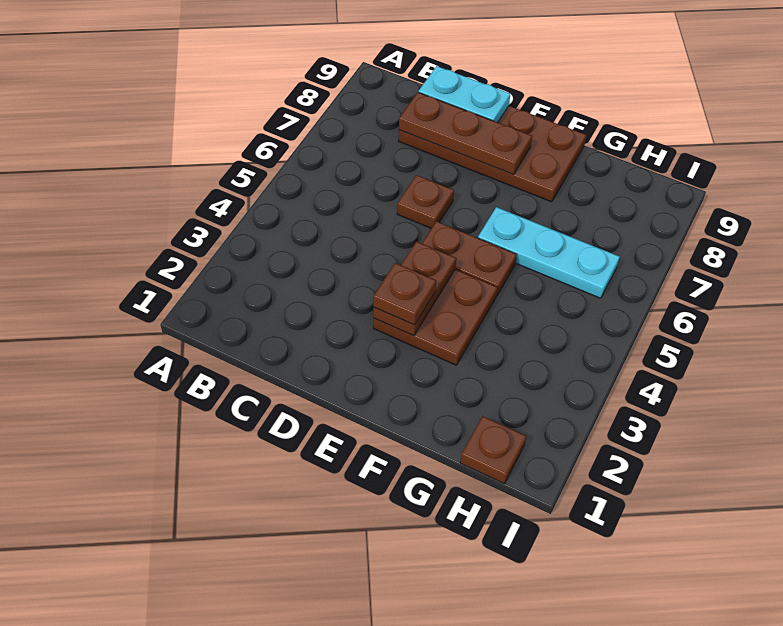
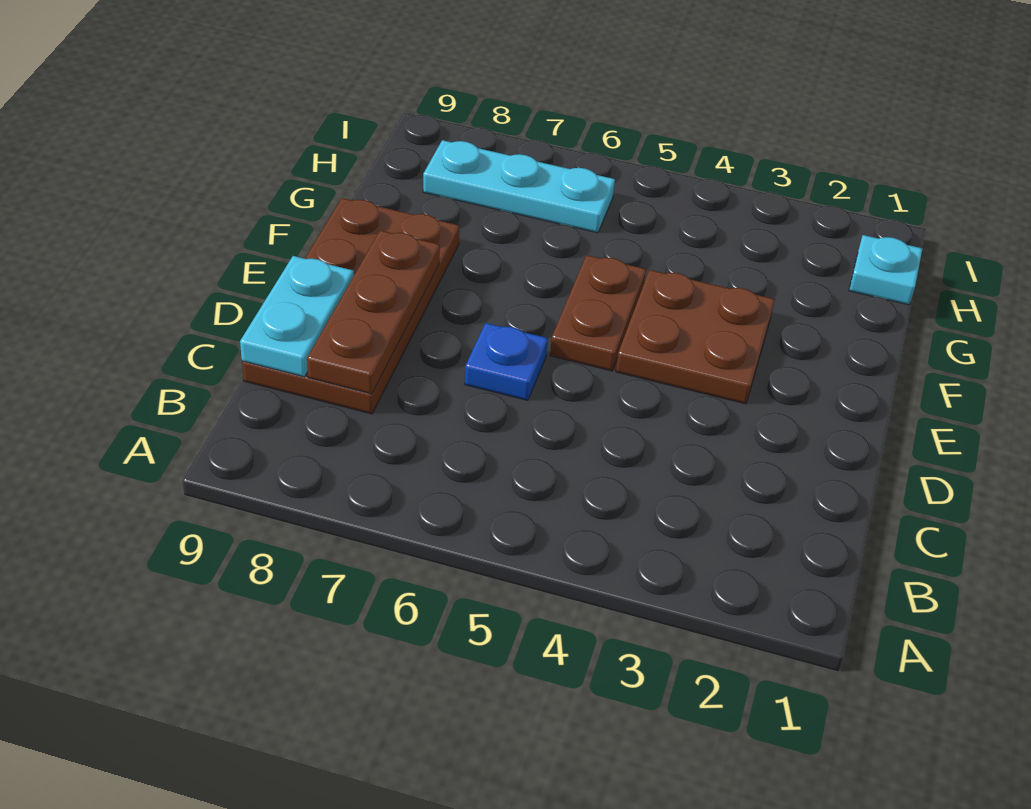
brown plate D6 level 1 -> blue plate D6 level 1
brown plate E3:E4 level 2 -> none
brown plate E3 level 3 -> none
cyan plate F6:H6 level 1 -> cyan plate H6:H8 level 1
brown plate H1 level 1 -> cyan plate H1 level 1

